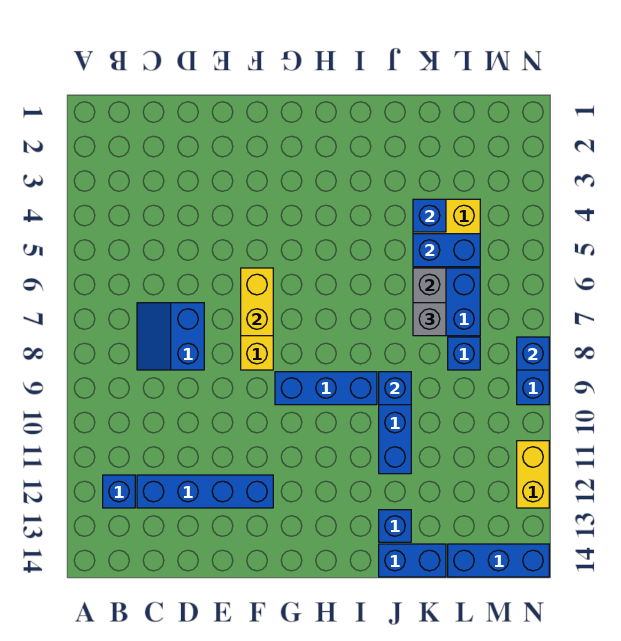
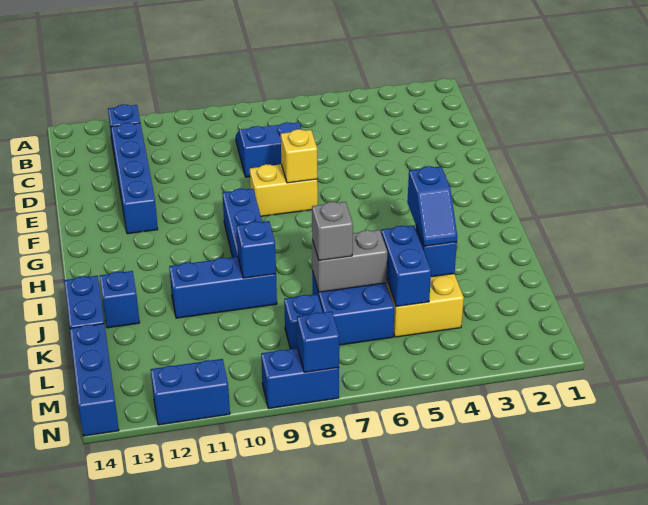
yellow brick F6:F7 level 2 -> yellow brick F7 level 2
none -> blue slope J4:K4 level 3 top J
yellow brick N11:N12 level 1 -> blue brick N11:N12 level 1

